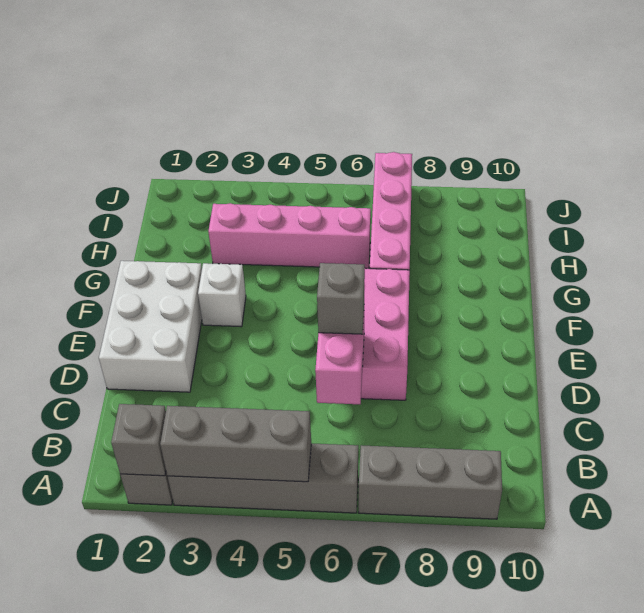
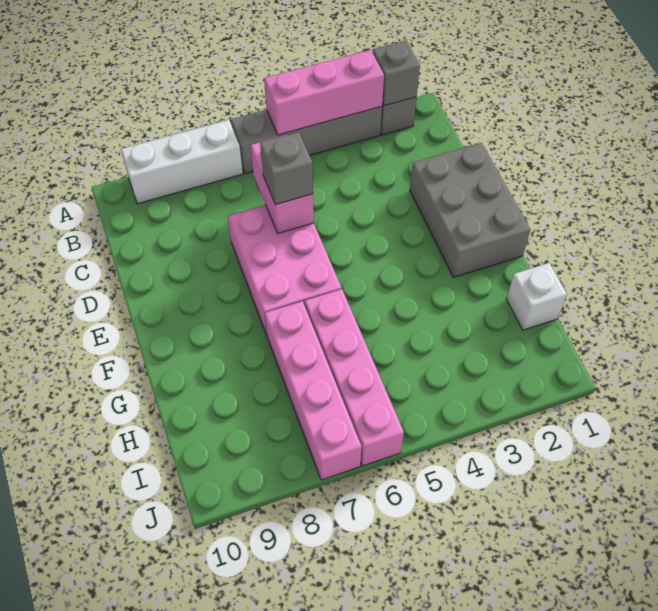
grey brick A3:A5 level 2 -> pink brick A3:A5 level 2
grey brick A7:A9 level 1 -> white brick A7:A9 level 1
white brick D1:F2 level 1 -> grey brick D1:F2 level 1
white brick F3 level 1 -> white brick H1 level 1
pink brick H3:H6 level 1 -> pink brick G6:J6 level 1

